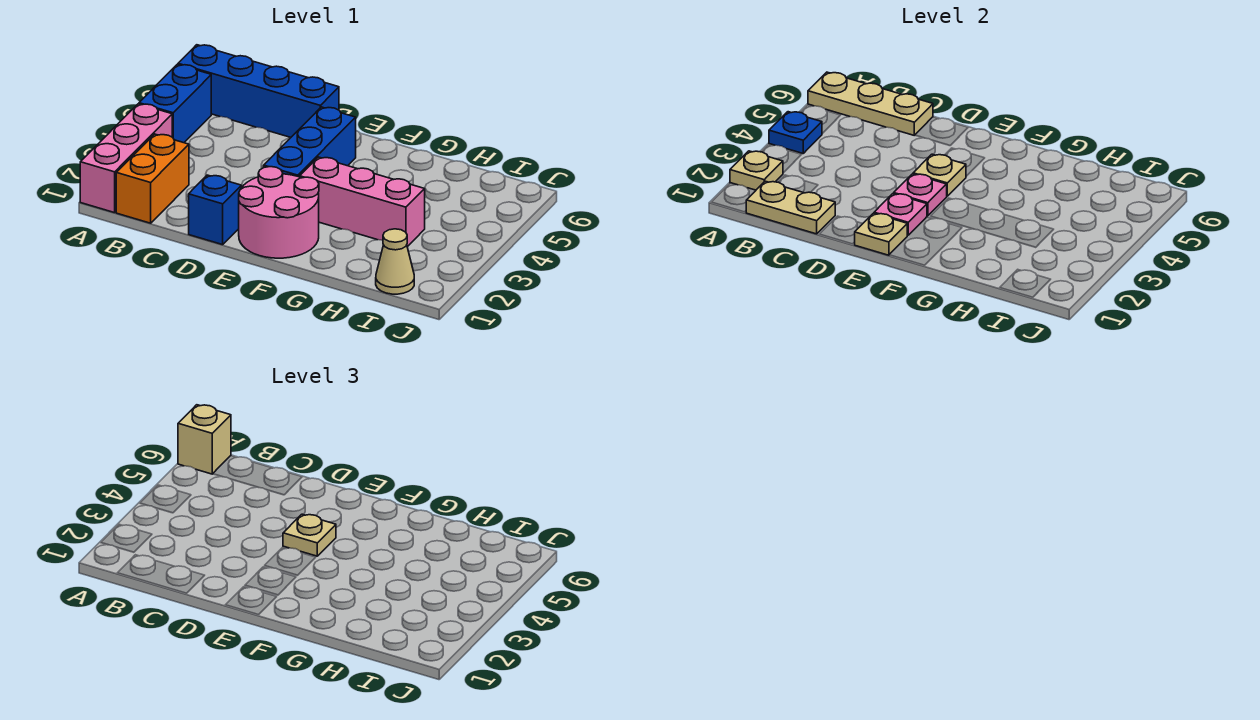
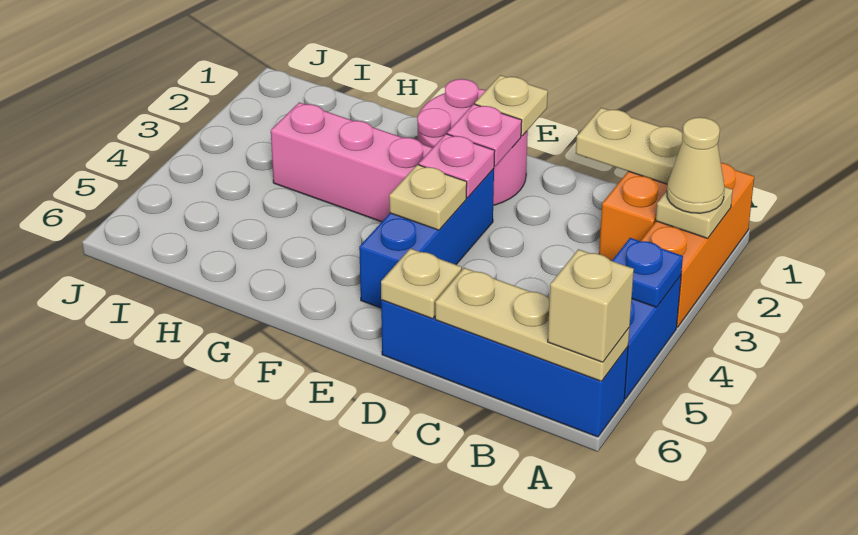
pink brick A1:A3 level 1 -> orange brick A1:A3 level 1
blue brick D1 level 1 -> none
tan plate E4 level 3 -> tan plate D6 level 2
tan cone I1 level 1 -> tan cone A2 level 3

